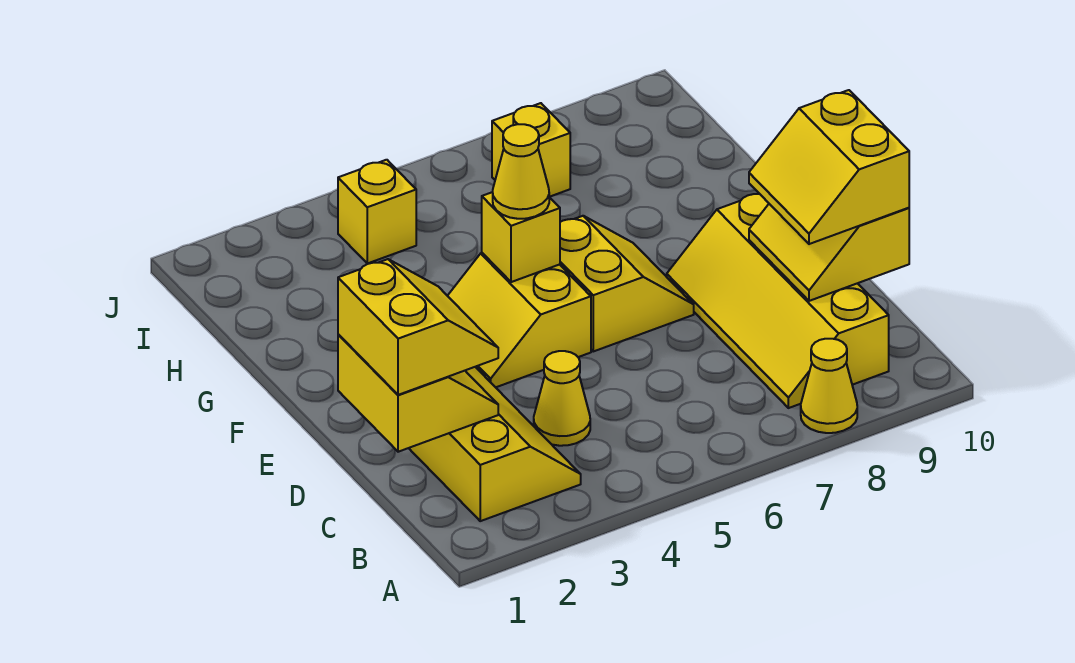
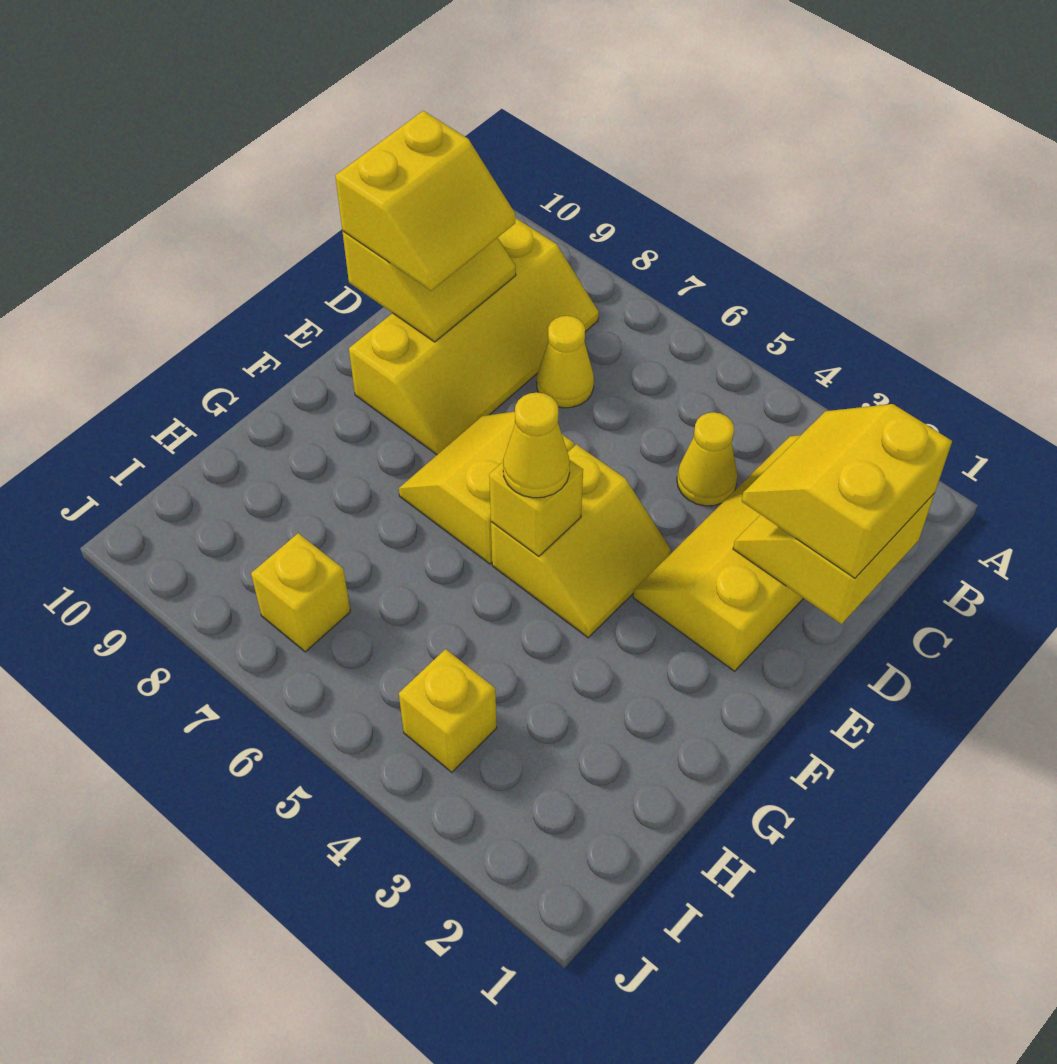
yellow cone A8 level 1 -> yellow cone C7 level 1

